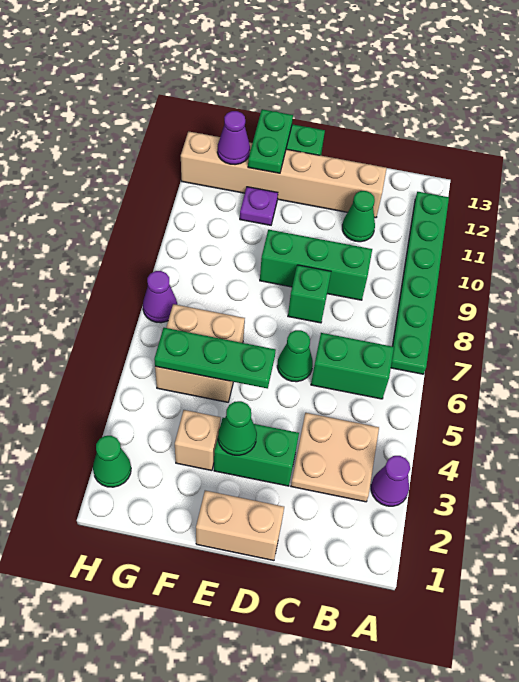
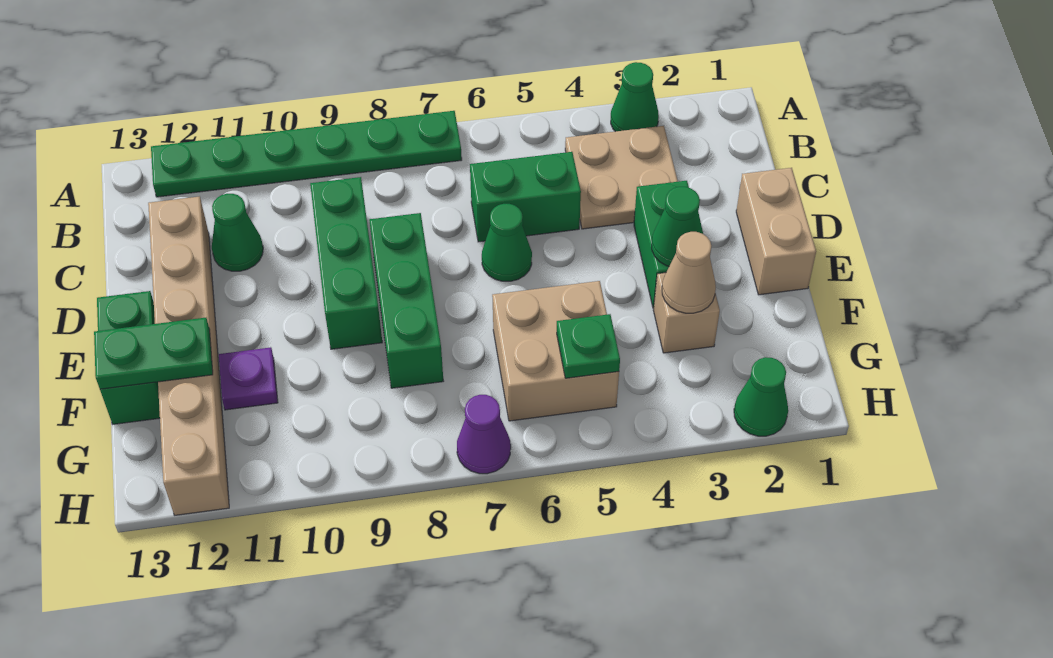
purple cone A3 level 1 -> green cone A3 level 1
green brick B6:C6 level 1 -> green brick C5:C6 level 1
green brick D8 level 1 -> green brick D8:F8 level 1
green plate E5:G5 level 2 -> green plate G5 level 2
none -> tan cone F3 level 2
purple cone G12 level 2 -> none

